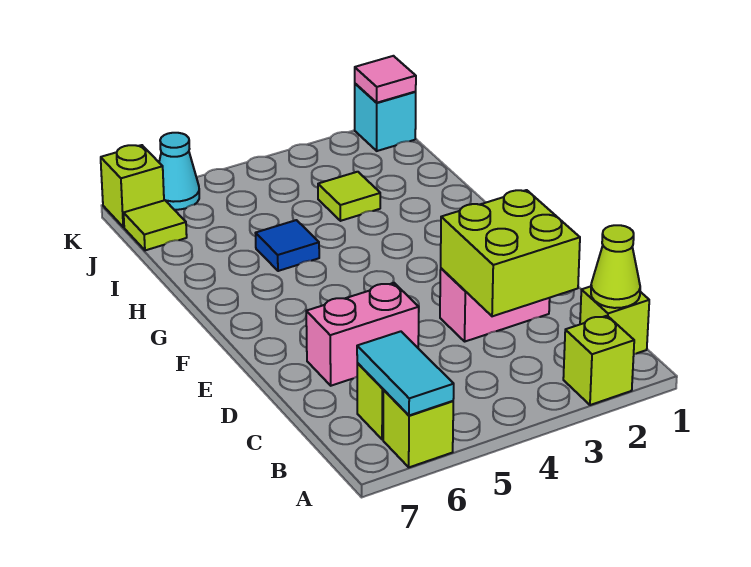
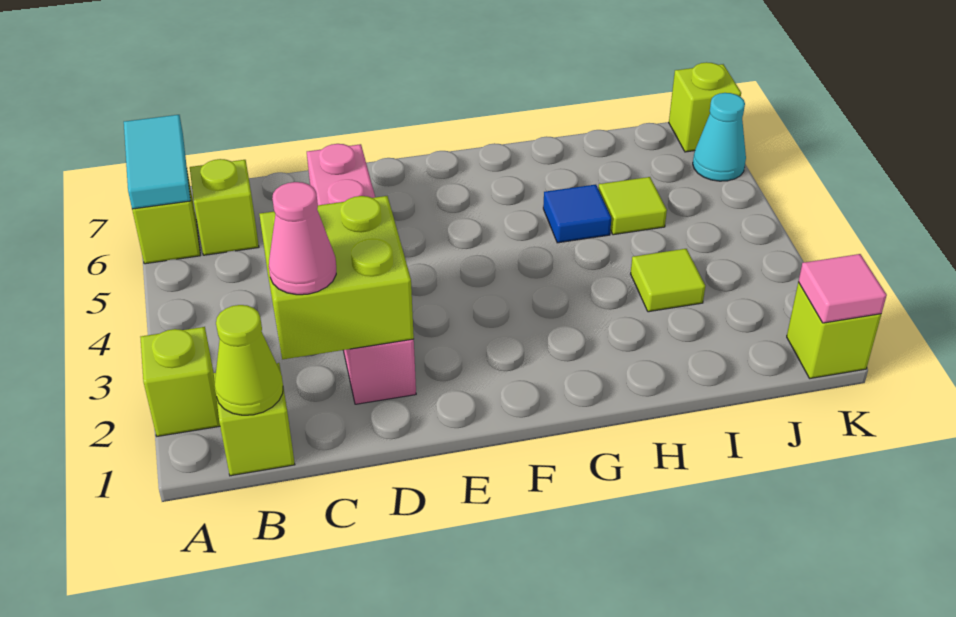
cyan tile A6:B6 level 2 -> cyan tile A6:A7 level 2
none -> pink cone C2 level 3
lime tile J7 level 1 -> lime tile I5 level 1
cyan brick K1 level 1 -> lime brick K1 level 1

